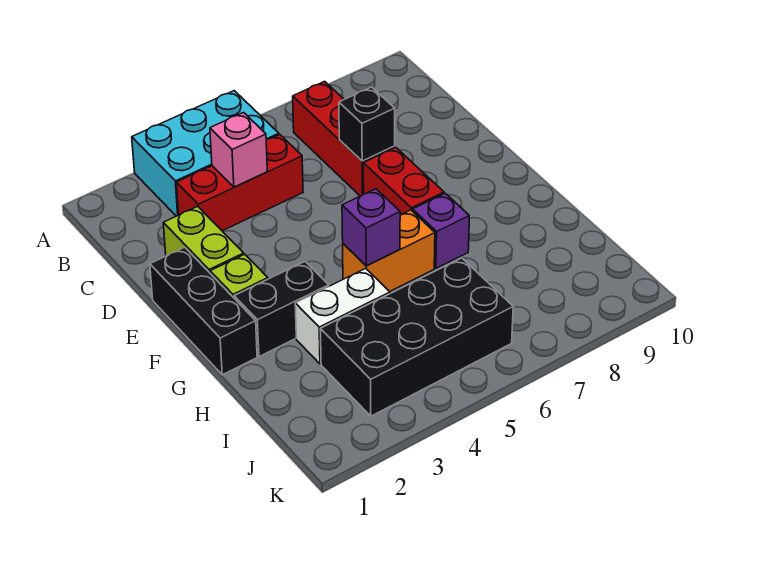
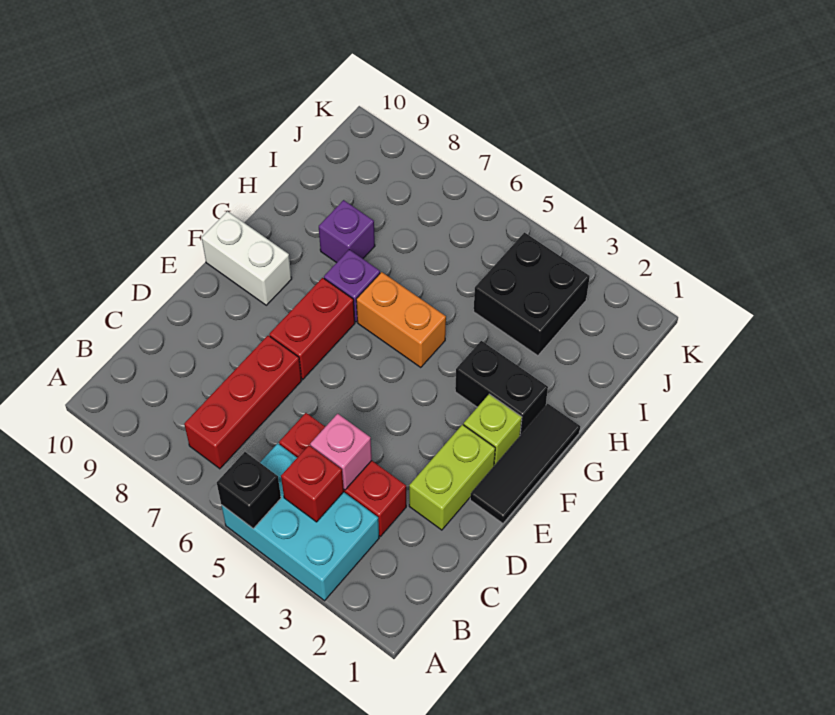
none -> red brick B4 level 2
black brick D7 level 2 -> black brick A5 level 2
black brick E1:G1 level 1 -> black tile E1:G1 level 1
purple brick G5 level 2 -> purple brick H8 level 1
white brick H3:H4 level 1 -> white brick F9:F10 level 1
black brick I3:J6 level 1 -> black brick I3:J4 level 1

